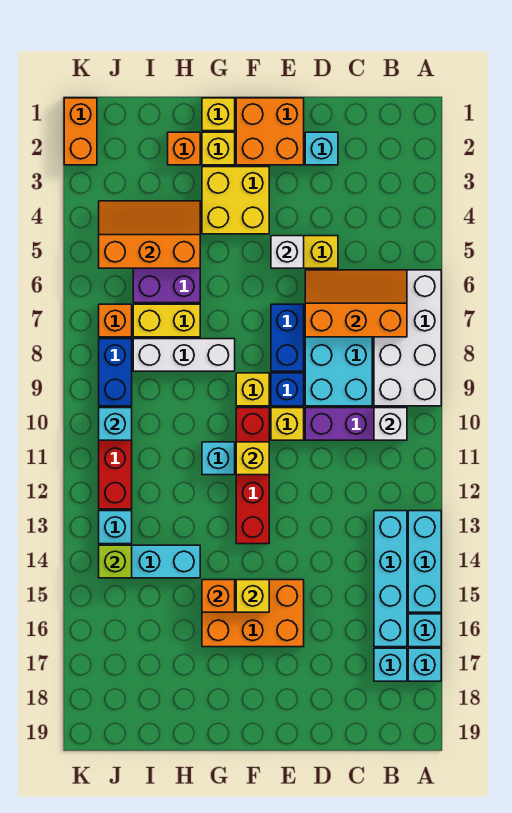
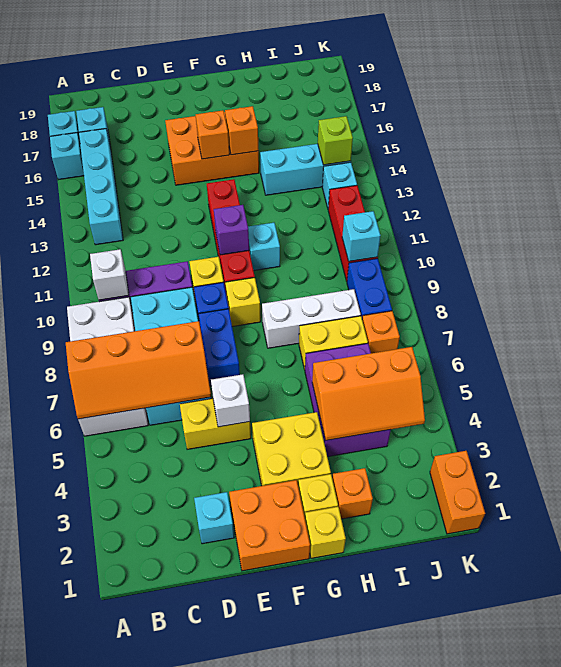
cyan brick A13:A15 level 1 -> none
orange slope B6:D7 level 2 top 7 -> orange slope A6:D7 level 2 top 7
yellow brick F11 level 2 -> purple brick F11 level 2
yellow brick F15 level 2 -> orange brick F15 level 2

